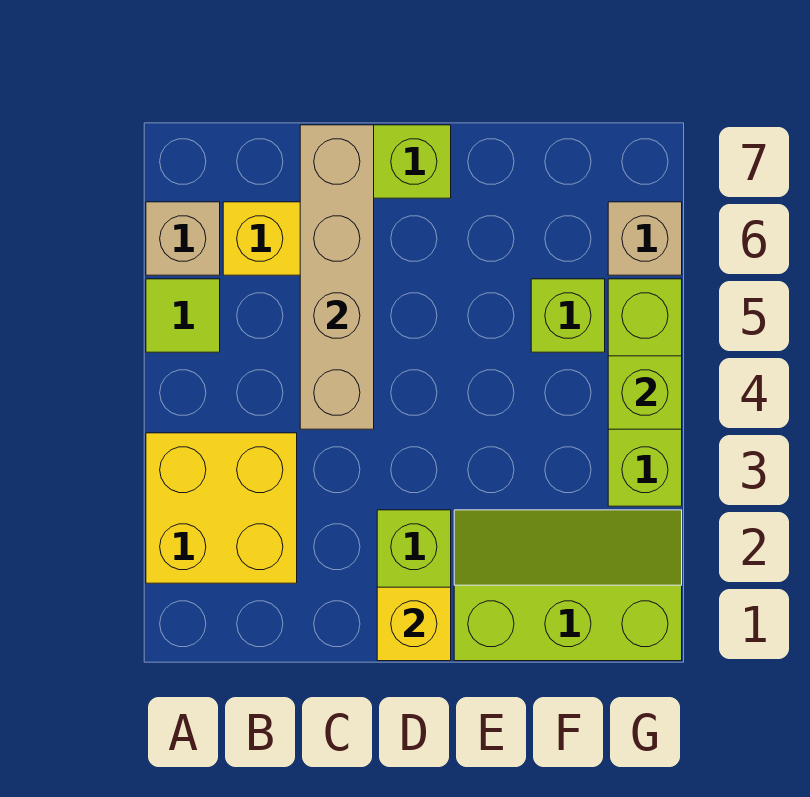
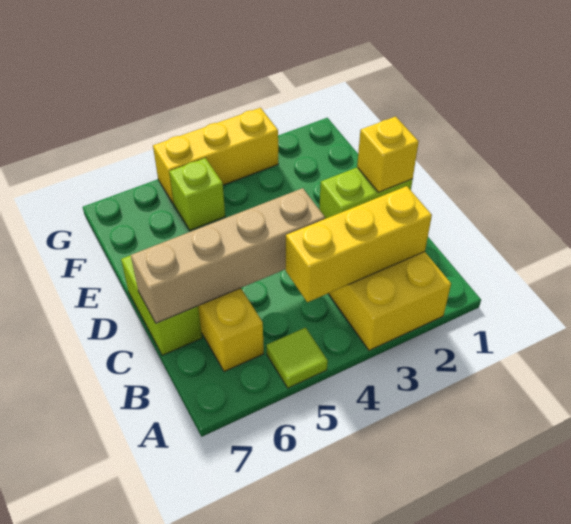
tan brick A6 level 1 -> none
none -> yellow brick B2:B4 level 2
lime slope E1:G2 level 1 top 1 -> none
lime brick G3:G5 level 1 -> yellow brick G3:G5 level 1
lime brick G4 level 2 -> none
tan brick G6 level 1 -> none

